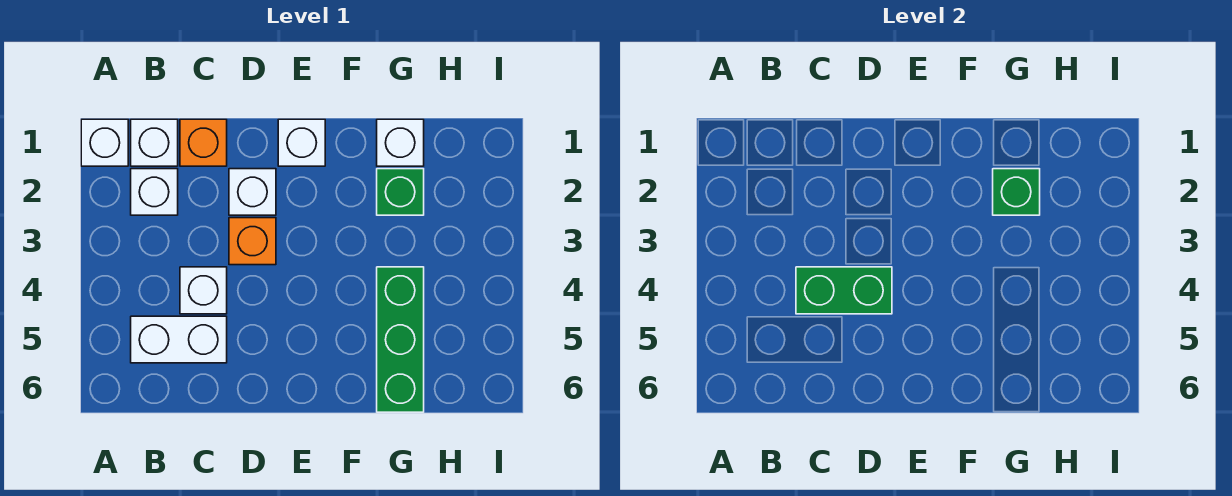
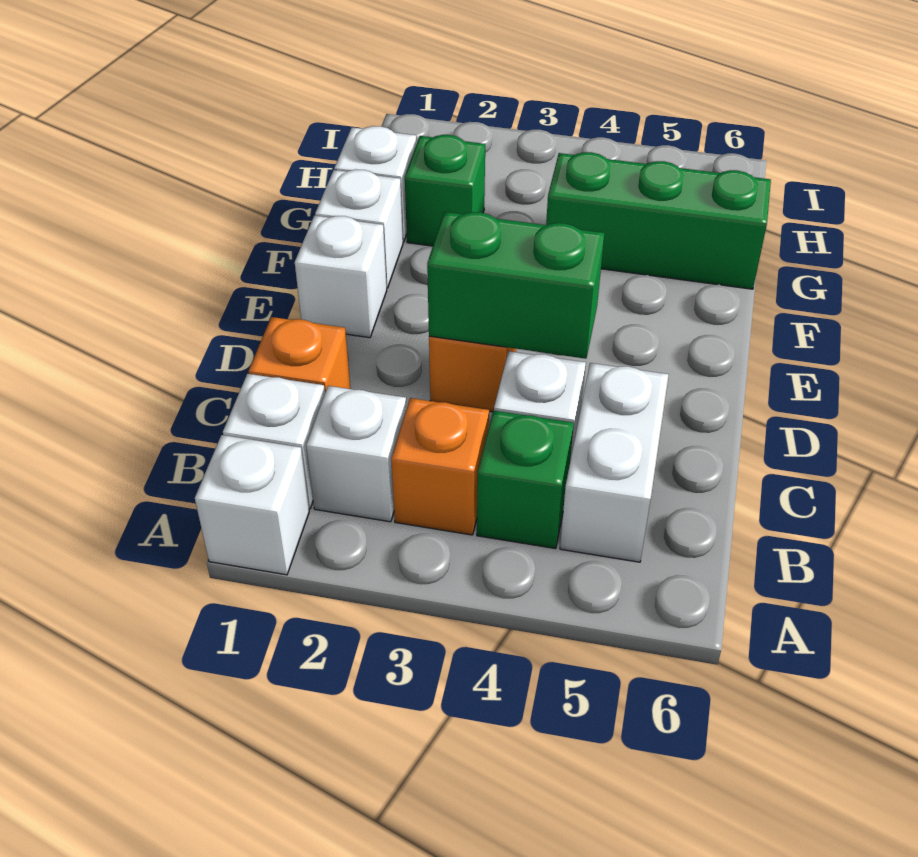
none -> orange brick B3 level 1
green brick C4:D4 level 2 -> green brick D3:D4 level 2
white brick D2 level 1 -> white brick F1 level 1
green brick G2 level 2 -> green brick B4 level 1

